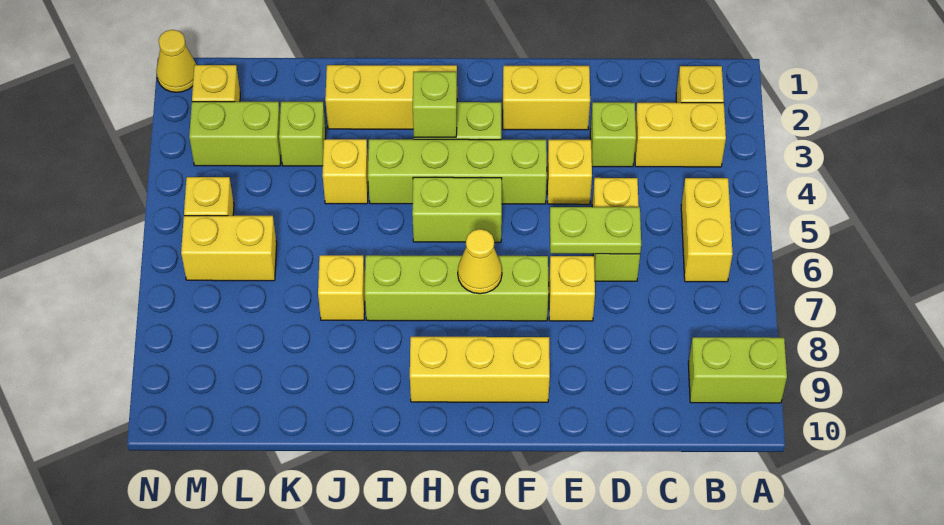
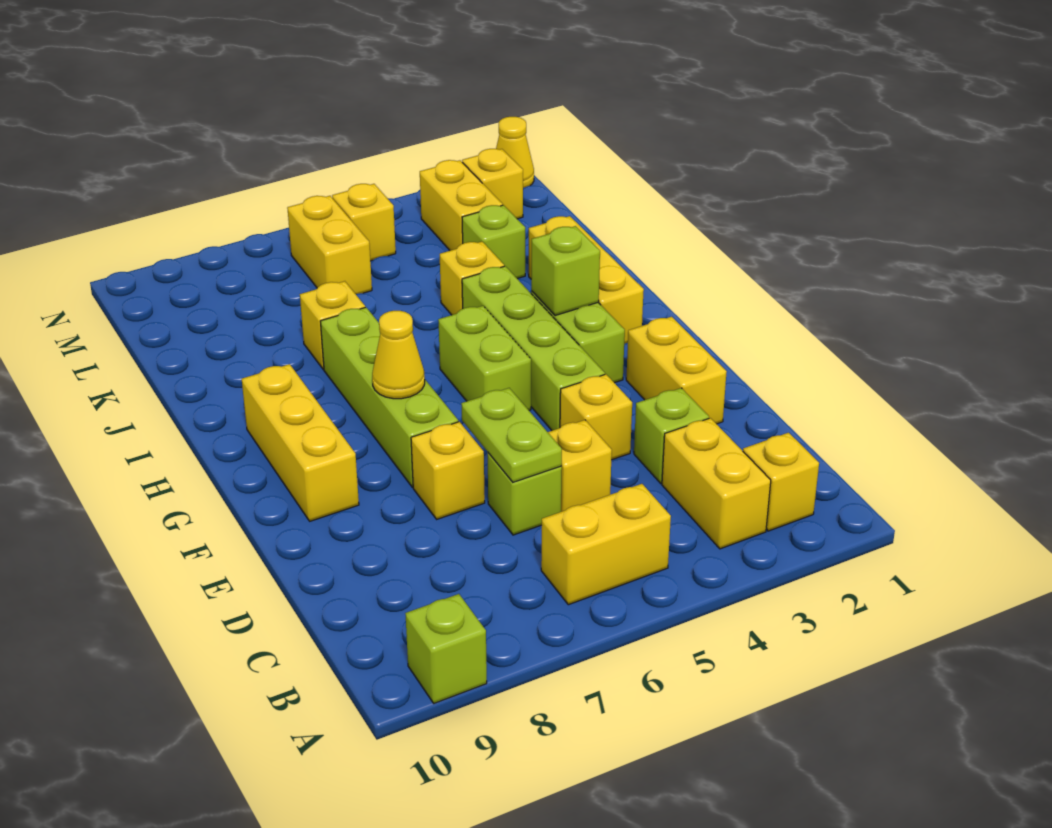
lime brick A9:B9 level 1 -> lime brick A9 level 1
lime brick L3:M3 level 1 -> yellow brick L3:M3 level 1

